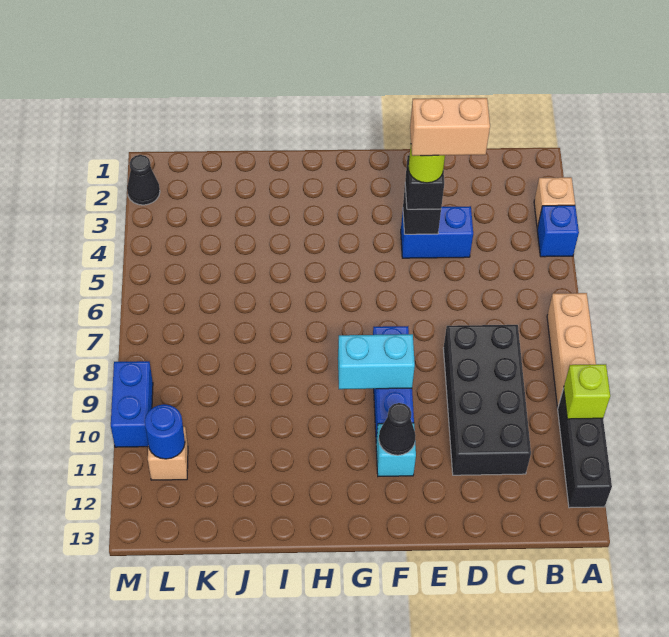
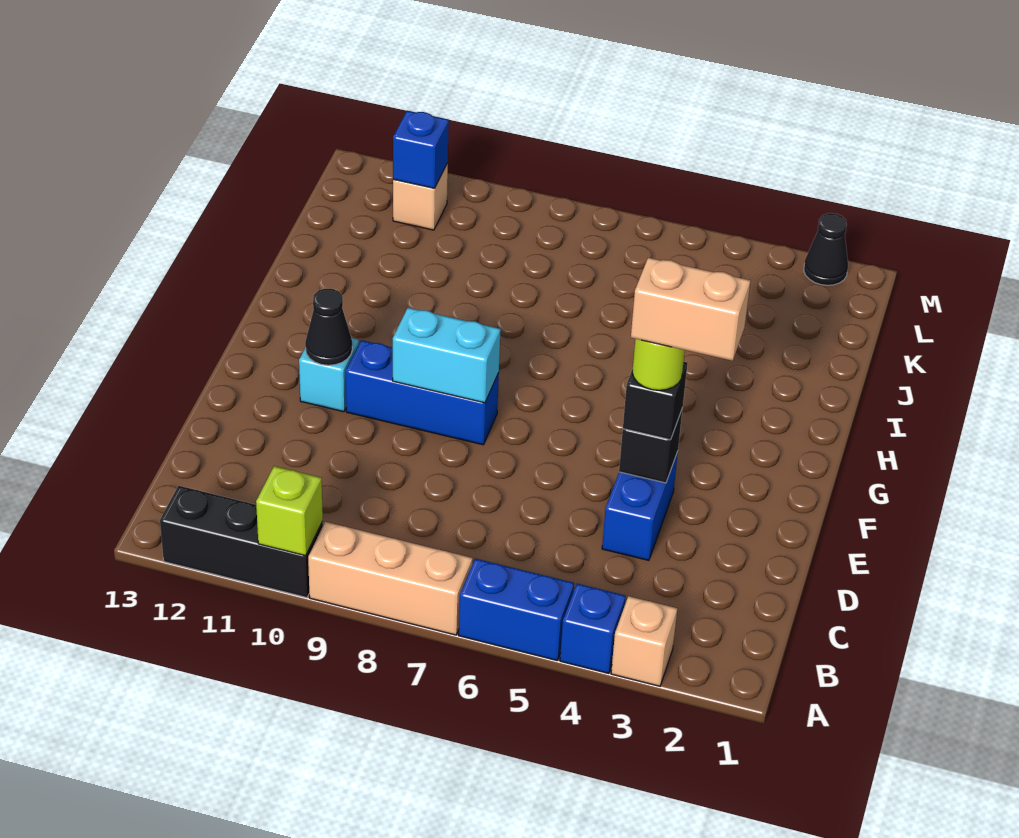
black brick C8:D11 level 1 -> none
tan brick D4:E4 level 5 -> tan brick E3:E4 level 5
cyan brick F9:G9 level 2 -> cyan brick F8:F9 level 2
blue round brick L11 level 2 -> blue brick L11 level 2
blue brick M9:M10 level 1 -> blue brick A5:A6 level 1

